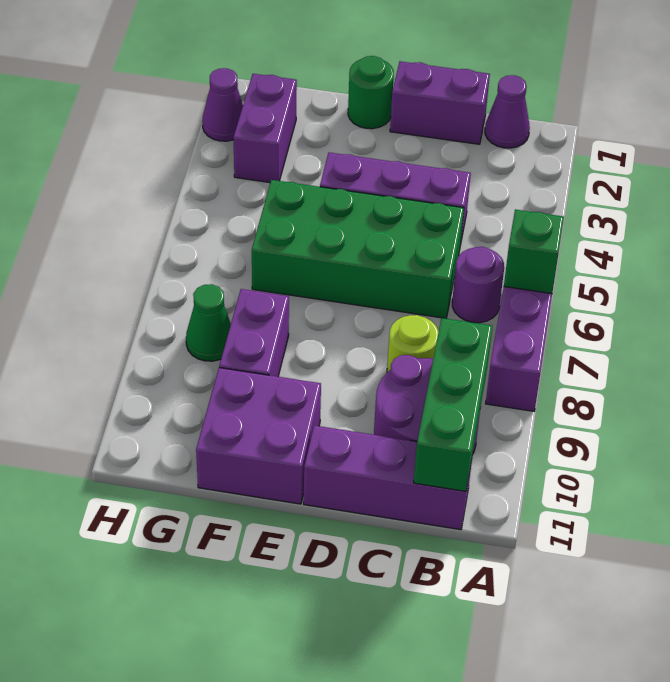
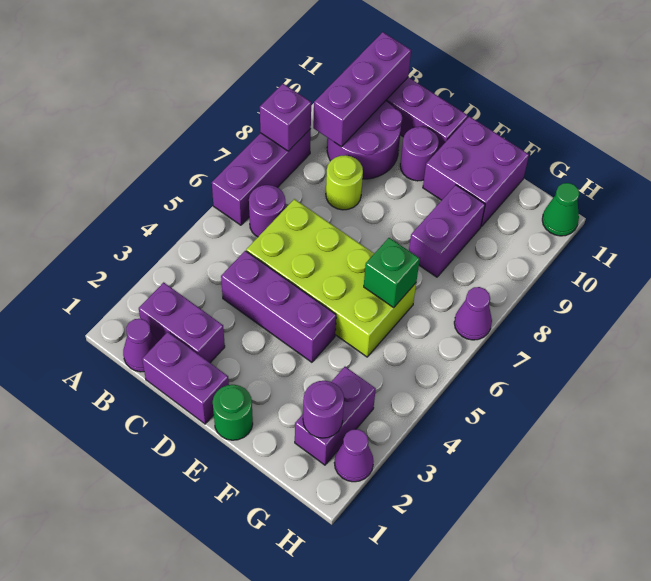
green brick A6 level 2 -> green brick F6 level 2
none -> purple brick A8 level 2
none -> purple brick B2:C2 level 1
green brick B9:B11 level 2 -> purple brick B9:B11 level 2
green brick C5:F6 level 1 -> lime brick C5:F6 level 1
none -> purple round brick D10 level 1
none -> purple round brick G2 level 2
green cone G8 level 1 -> green cone H11 level 1
none -> purple cone H7 level 1

